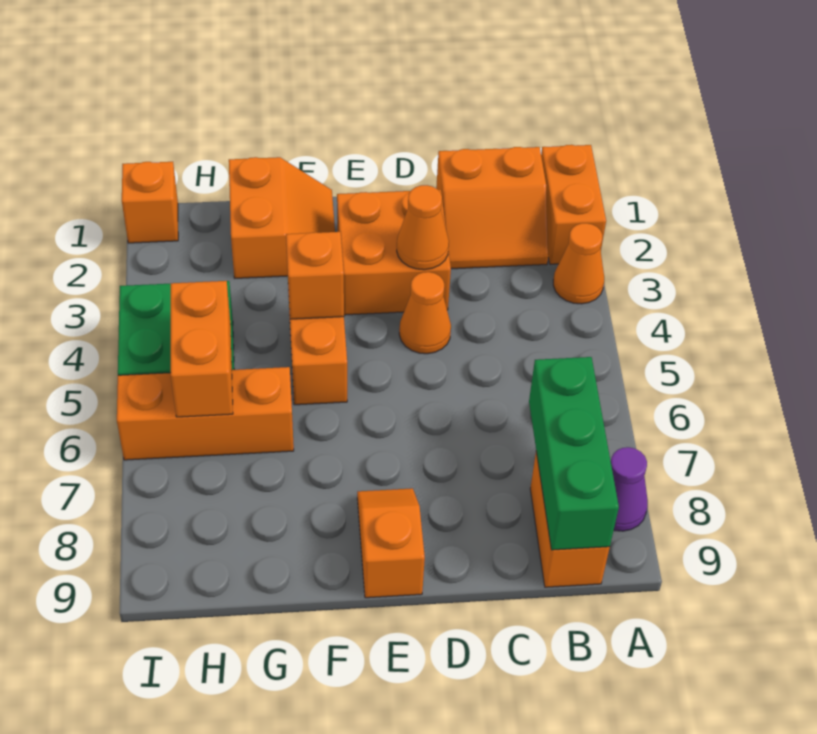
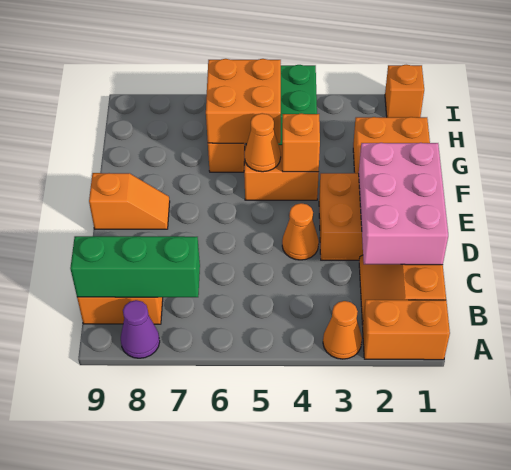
none -> pink brick C1:E2 level 2
orange cone D3 level 2 -> orange cone F5 level 2
orange brick H5:H6 level 2 -> orange brick G5:H6 level 2

